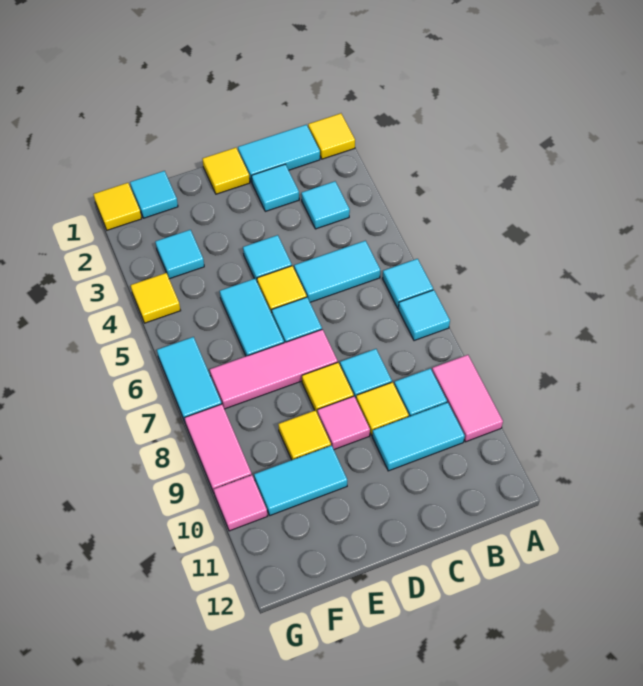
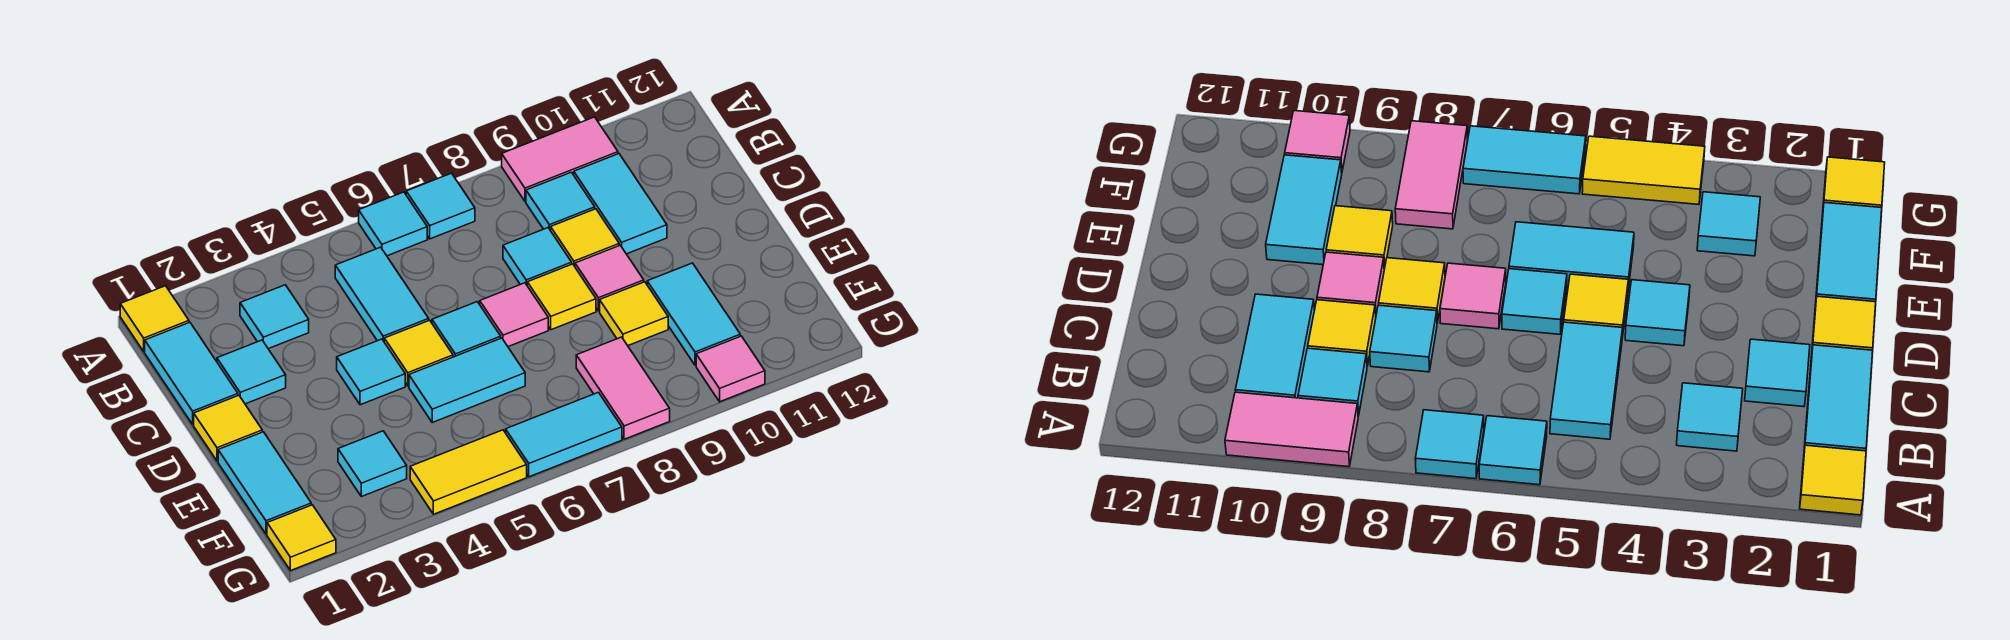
pink tile D7:F7 level 1 -> pink tile D7 level 1
cyan tile F1 level 1 -> cyan tile E1:F1 level 1
yellow tile G4 level 1 -> yellow tile G4:G5 level 1
pink tile G8:G9 level 1 -> pink tile F8:G8 level 1

